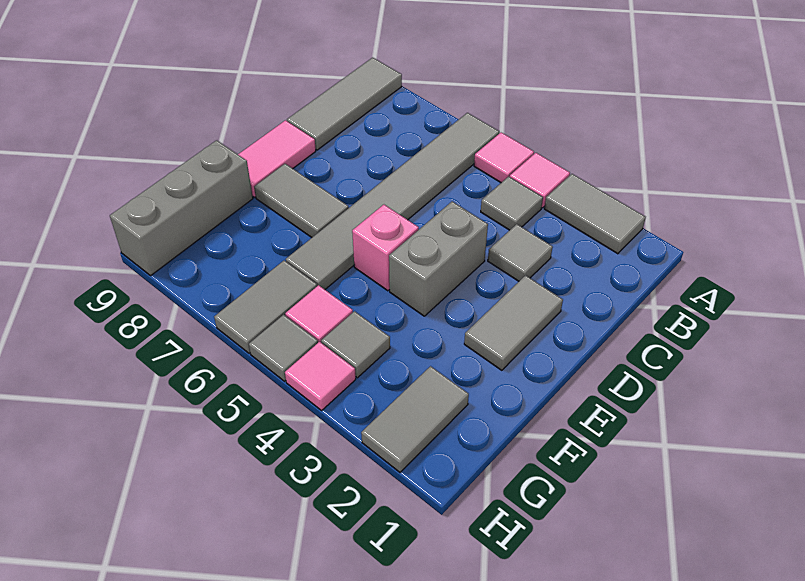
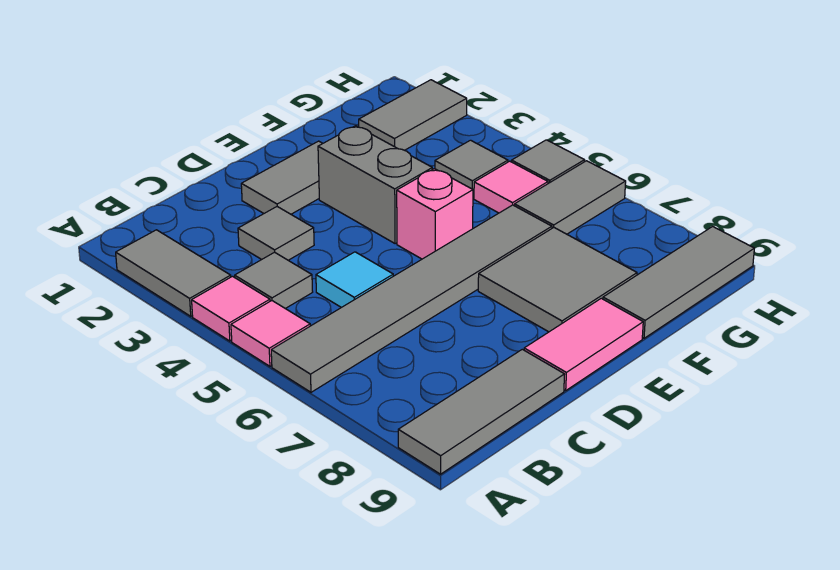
none -> cyan tile C5 level 1
grey brick D4:E4 level 1 -> grey brick E3:E4 level 1
grey tile E7:E8 level 1 -> grey tile E7:F8 level 1
grey brick F9:H9 level 1 -> grey tile F9:H9 level 1
pink tile H4 level 1 -> none

